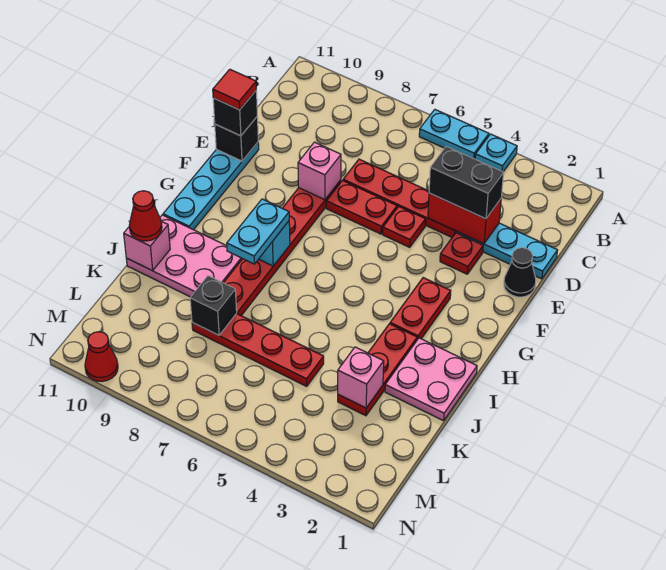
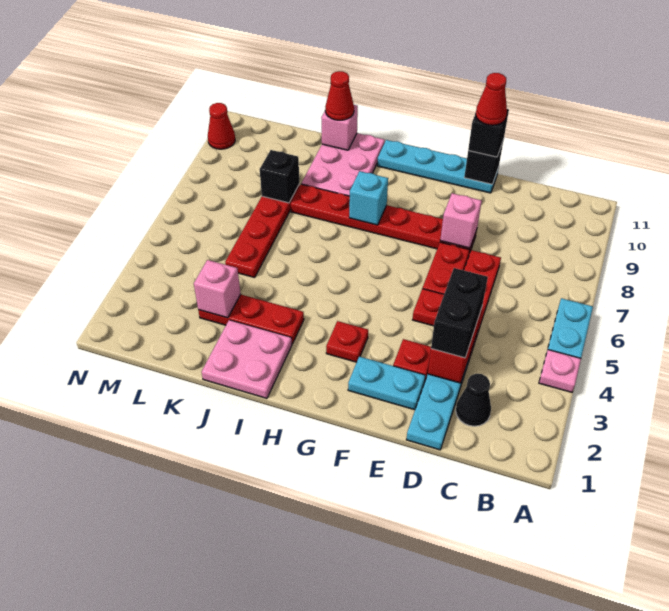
cyan plate A4 level 1 -> pink plate A4 level 1
black cone E1 level 1 -> black cone C2 level 1
red tile E11 level 4 -> red cone E11 level 4
red plate G3:H3 level 1 -> red plate G3 level 1
cyan plate H8:I8 level 3 -> cyan plate E2:F2 level 1

